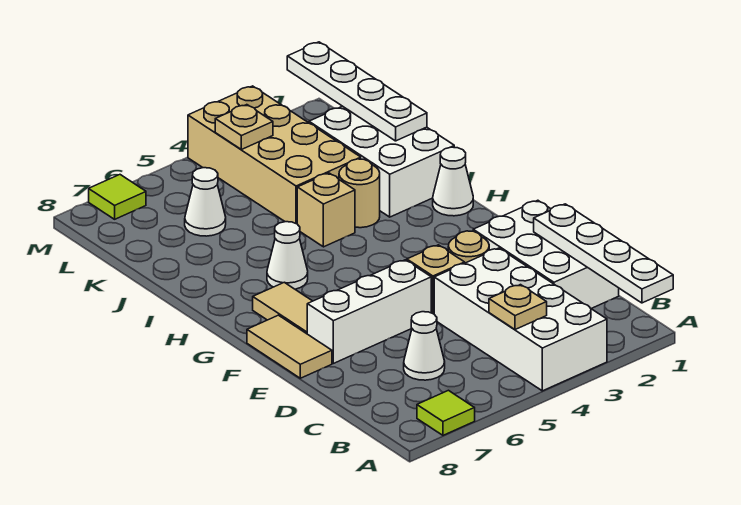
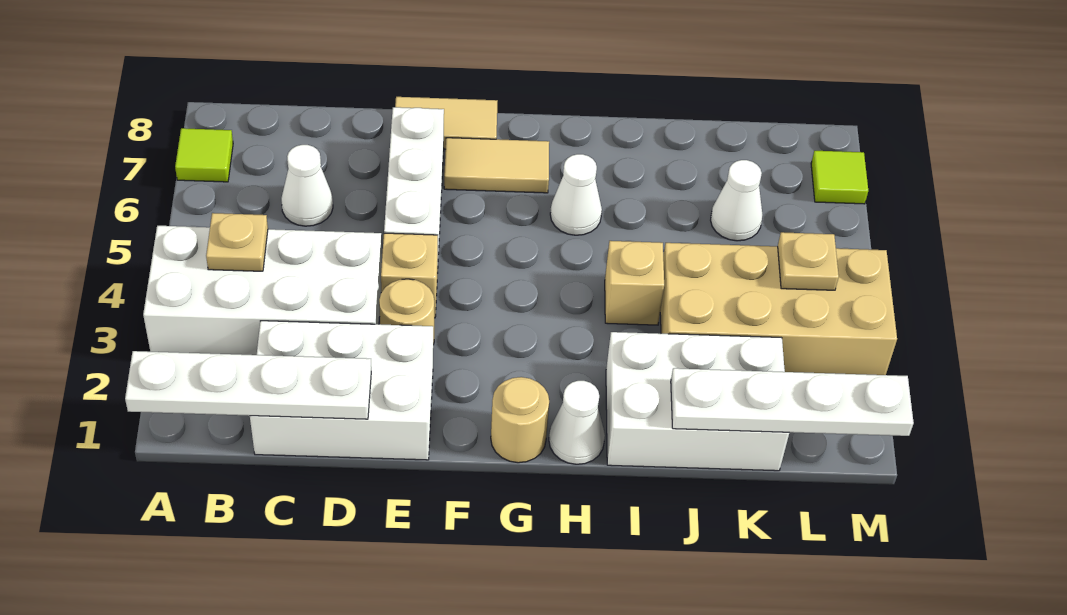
tan round brick I3 level 1 -> tan round brick G1 level 1

